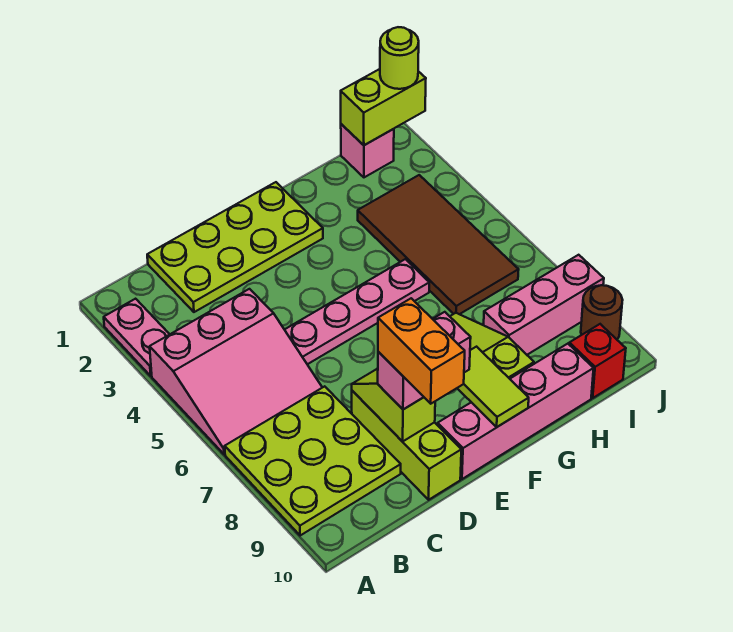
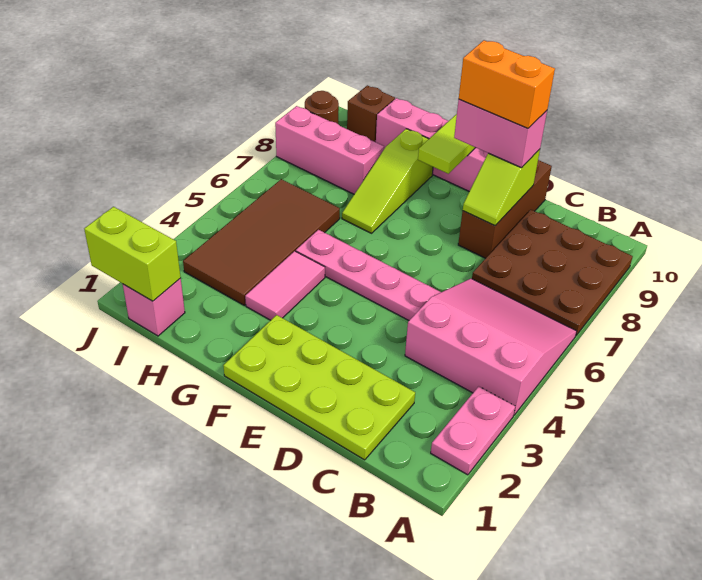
lime plate A7:C9 level 1 -> brown plate A7:C9 level 1
lime brick D8:D10 level 1 -> brown brick D8:D10 level 1
orange brick D9:D10 level 4 -> orange brick D9:E9 level 4
none -> pink tile G3:G4 level 1
red brick I10 level 1 -> brown brick I10 level 1
lime round brick J1 level 3 -> none

